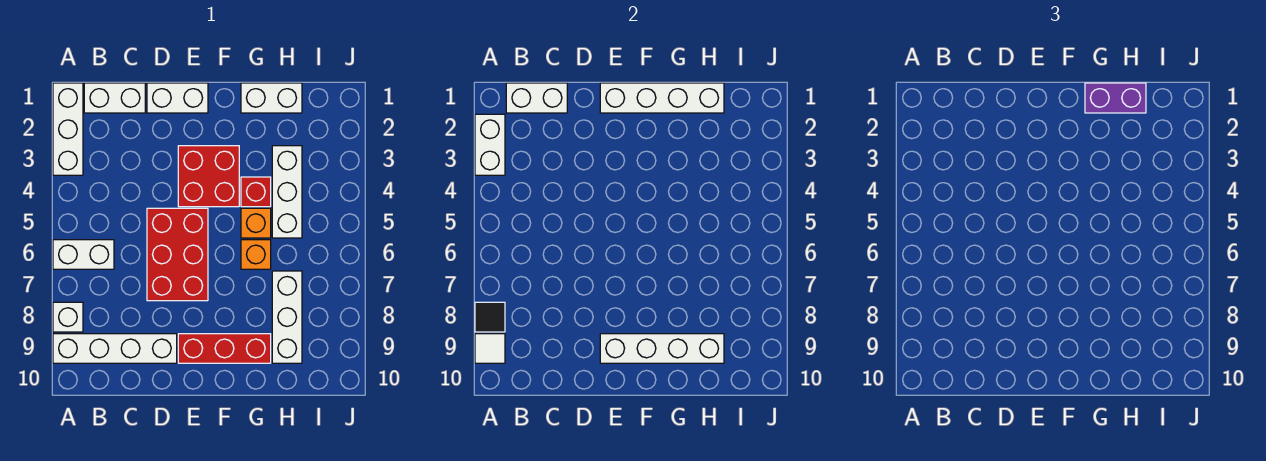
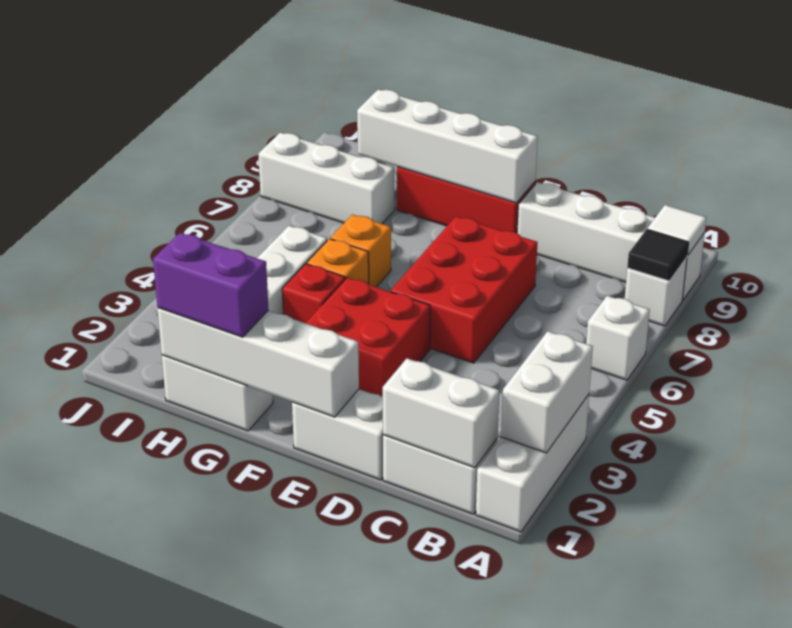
white brick A6:B6 level 1 -> white brick A6 level 1
white brick H7:H9 level 1 -> white brick H8:J8 level 1

